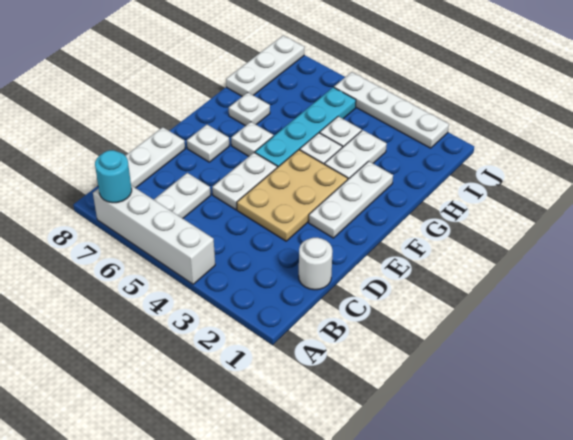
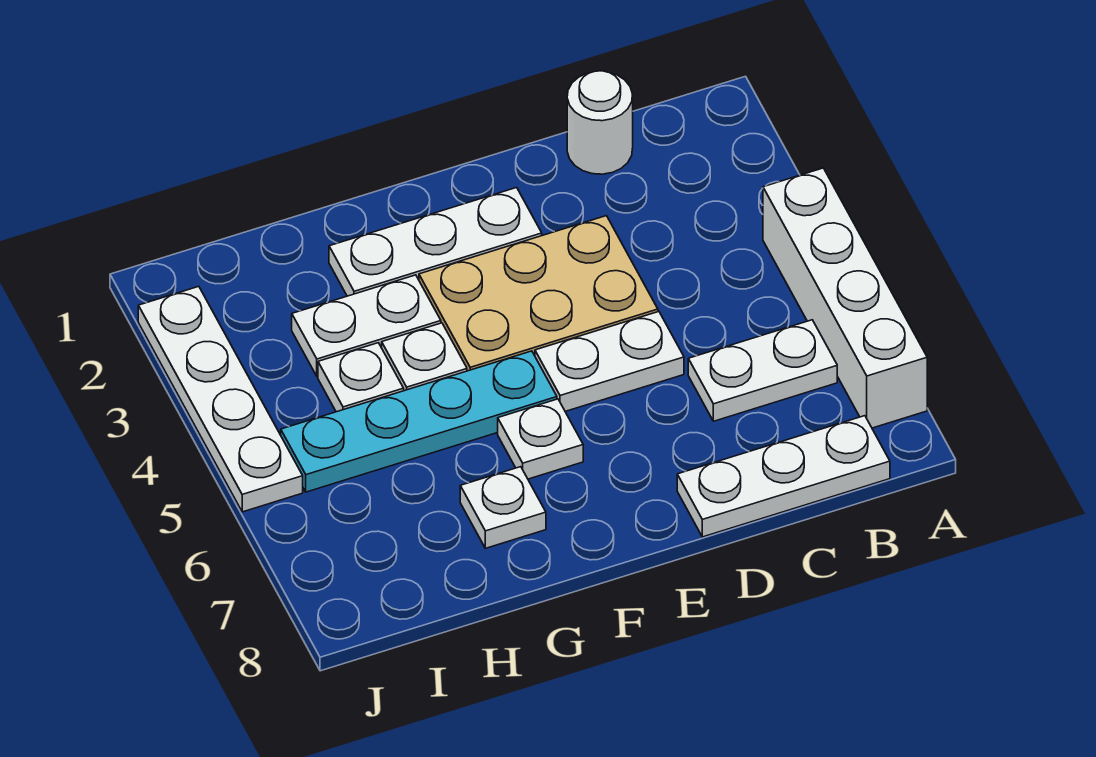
cyan round brick A7 level 2 -> none
white plate E7 level 1 -> none
white plate H8:J8 level 1 -> none

